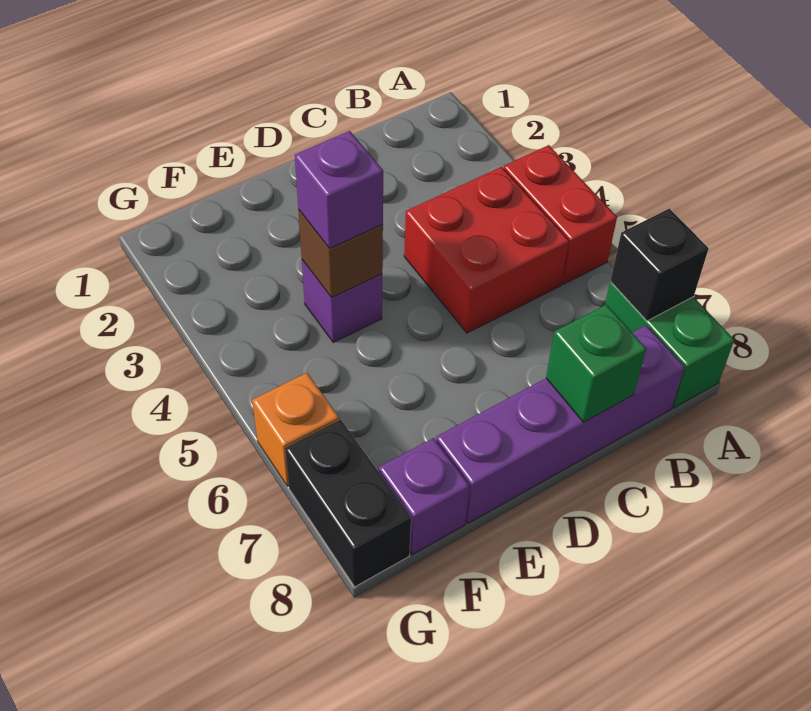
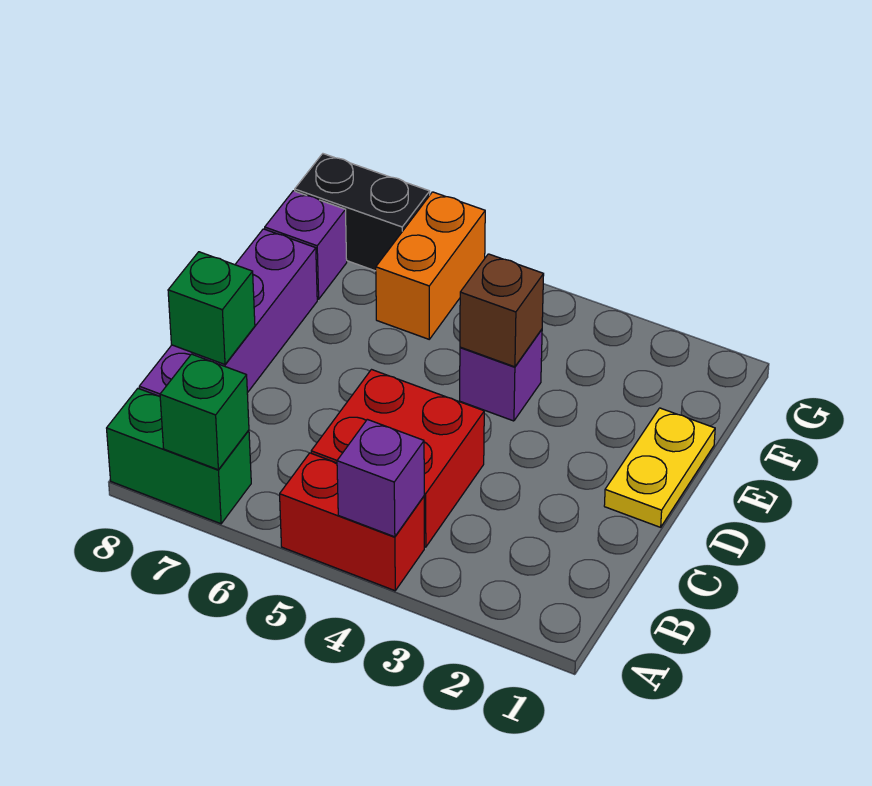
black brick A7 level 2 -> green brick A7 level 2
none -> yellow plate D1:E1 level 1
purple brick E4 level 3 -> purple brick A4 level 2
orange brick G6 level 1 -> orange brick F6:G6 level 1

